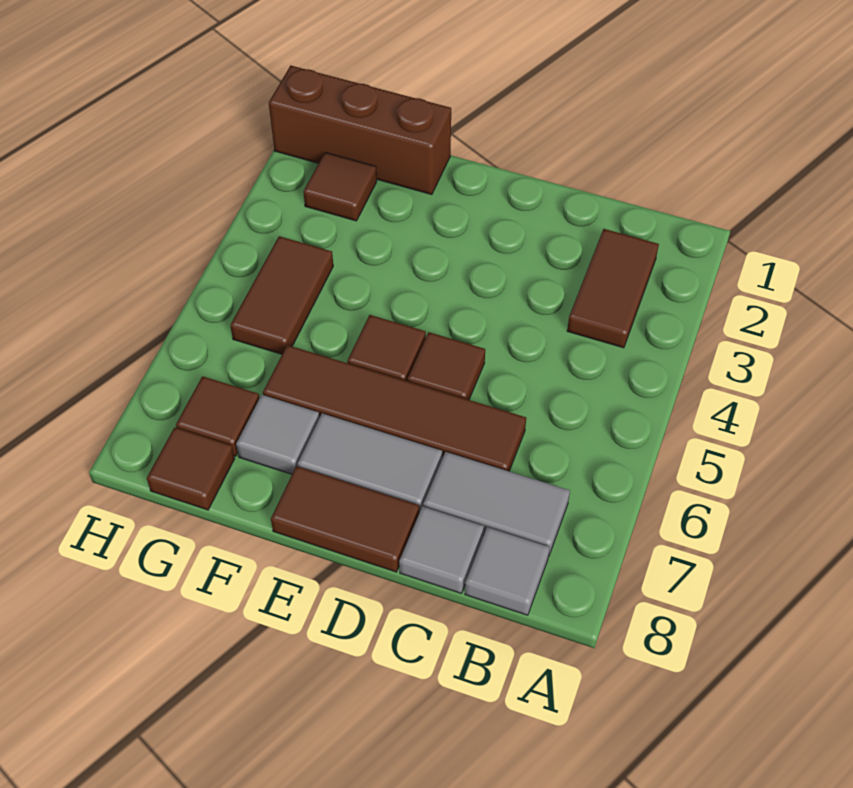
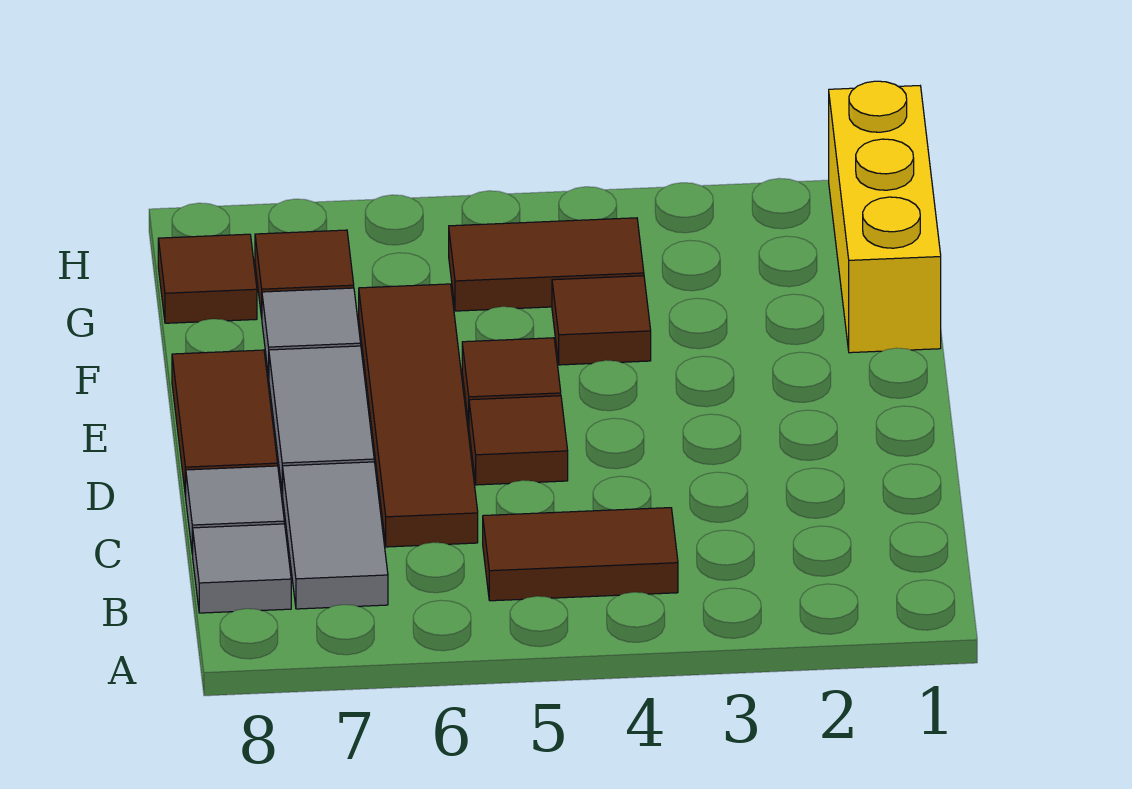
brown tile B2:B3 level 1 -> brown tile B4:B5 level 1
brown brick F1:H1 level 1 -> yellow brick F1:H1 level 1
brown tile G2 level 1 -> brown tile F4 level 1

